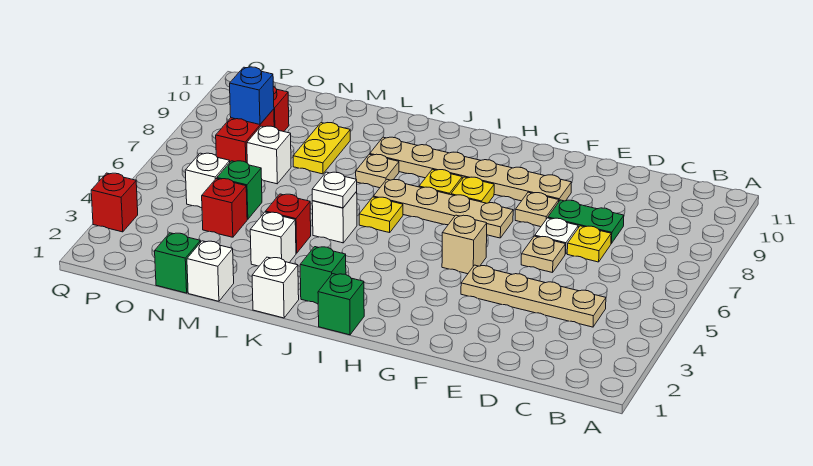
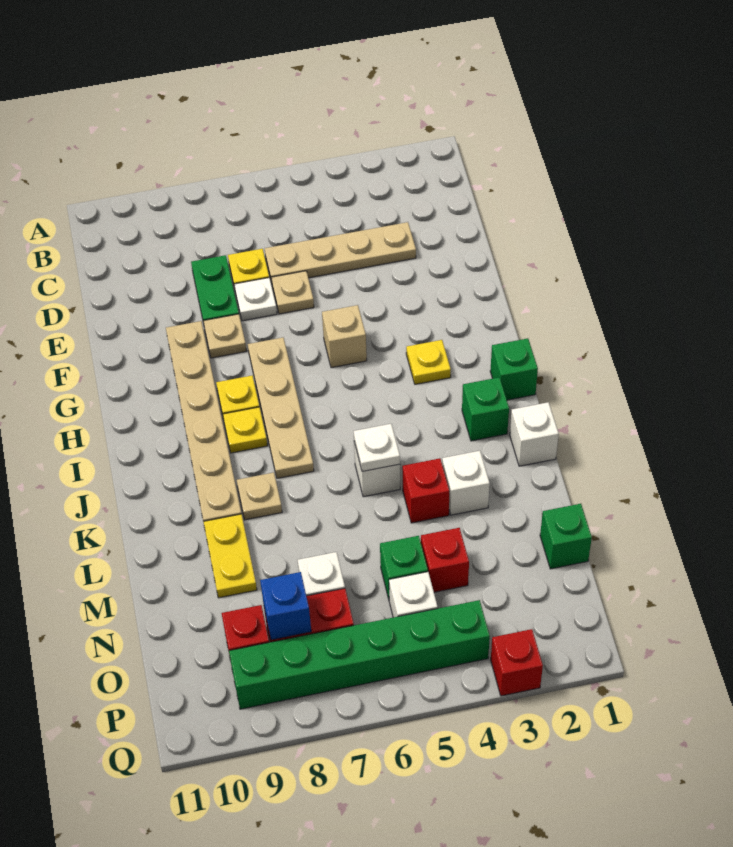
tan plate C4:F4 level 1 -> tan plate D3:D6 level 1
yellow plate J6 level 1 -> yellow plate H3 level 1
white brick M1 level 1 -> none
yellow plate M8:M9 level 1 -> yellow plate L9:M9 level 1
none -> green brick P4:P9 level 1

